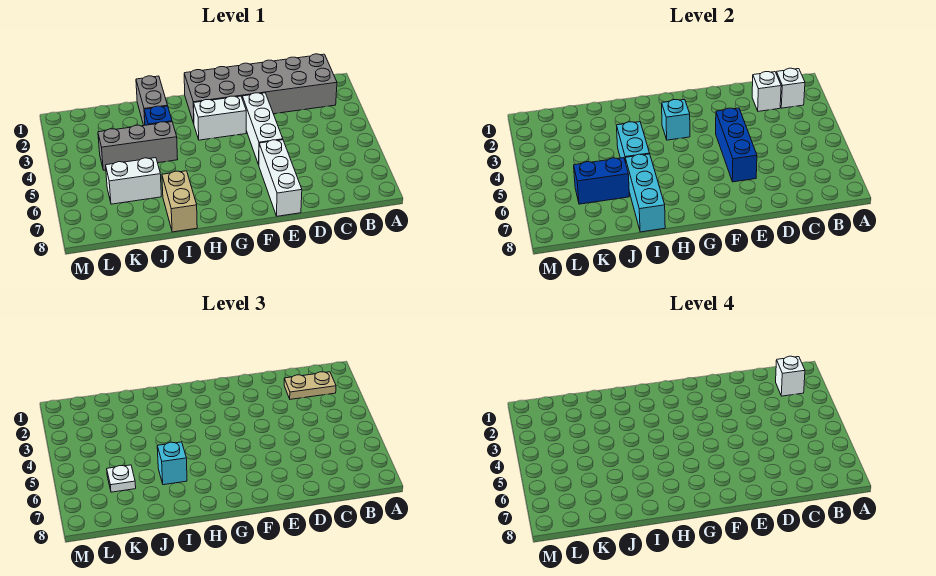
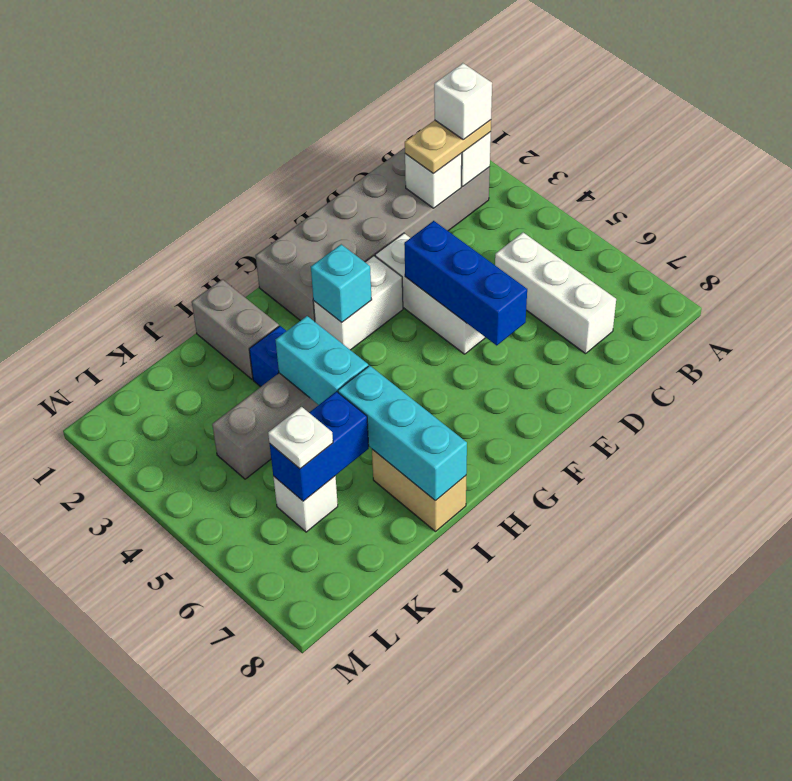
white brick E6:E8 level 1 -> white brick C5:C7 level 1
cyan brick I6 level 3 -> none
white brick J6:K6 level 1 -> white brick K6 level 1

